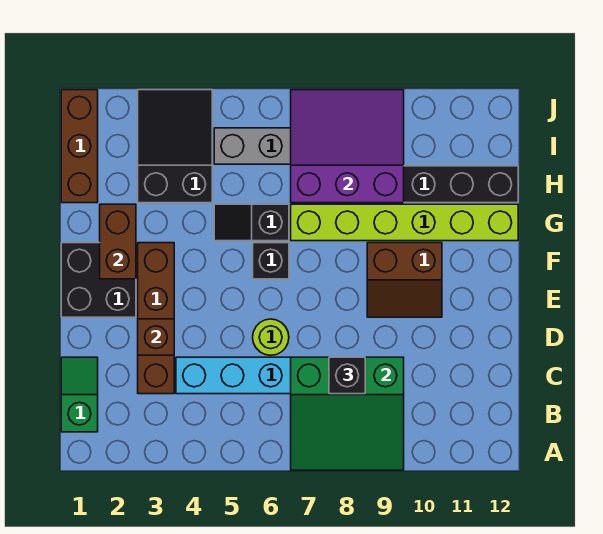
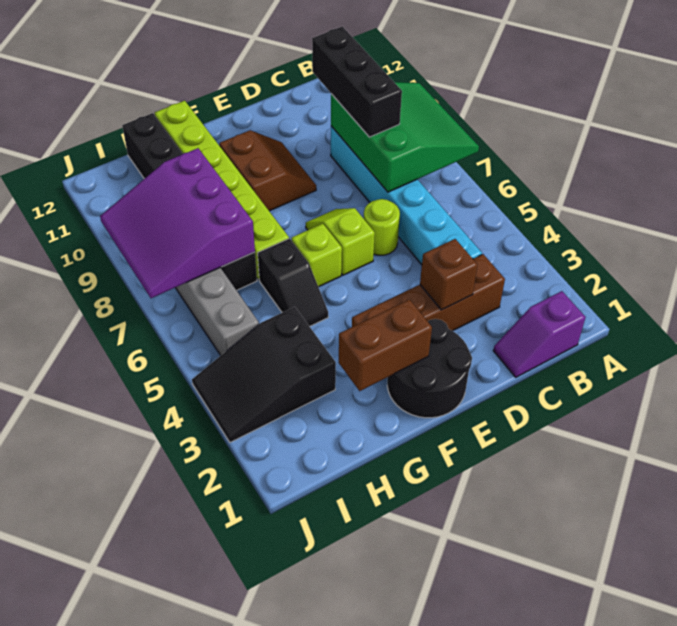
green slope B1:C1 level 1 top B -> purple slope B1:C1 level 1 top B
black brick C8 level 3 -> black brick C8:C10 level 3
black brick E1:F2 level 1 -> black round brick E1:F2 level 1
none -> lime slope E6:E7 level 1 top 6
black brick F6 level 1 -> lime brick F6 level 1
brown brick H1:J1 level 1 -> none

